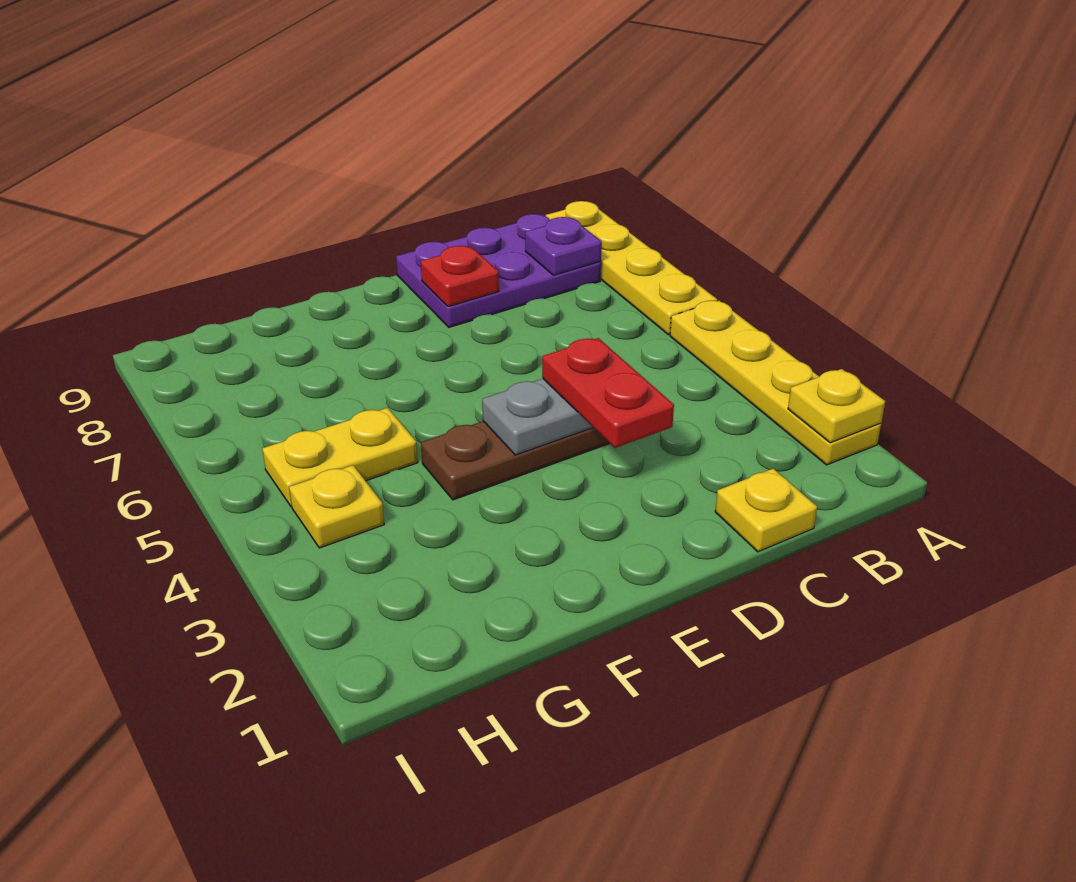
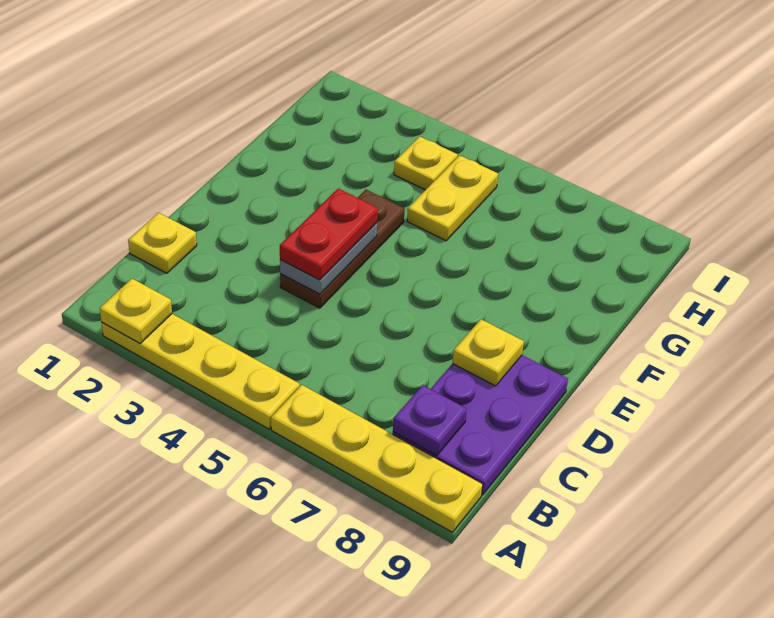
red plate D3:D4 level 3 -> red plate D4:E4 level 3
red plate D8 level 2 -> yellow plate D8 level 2

